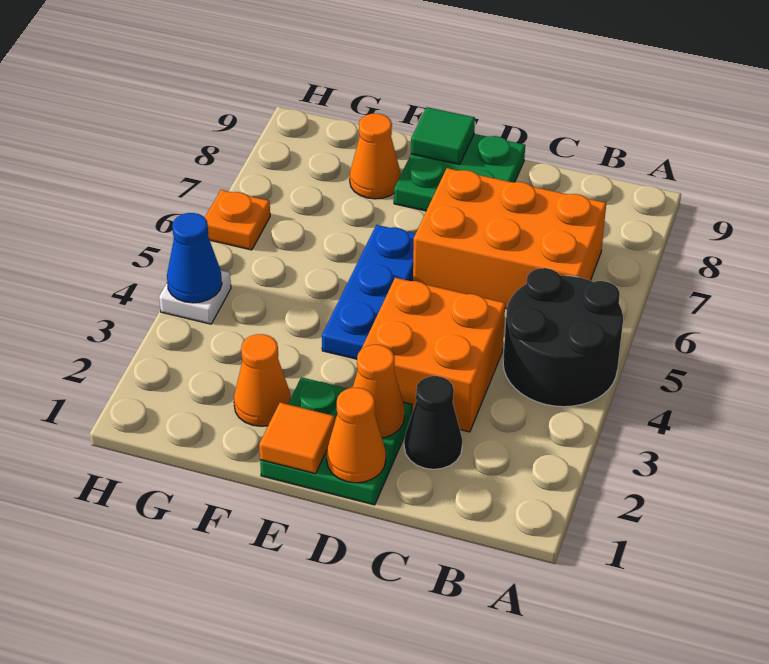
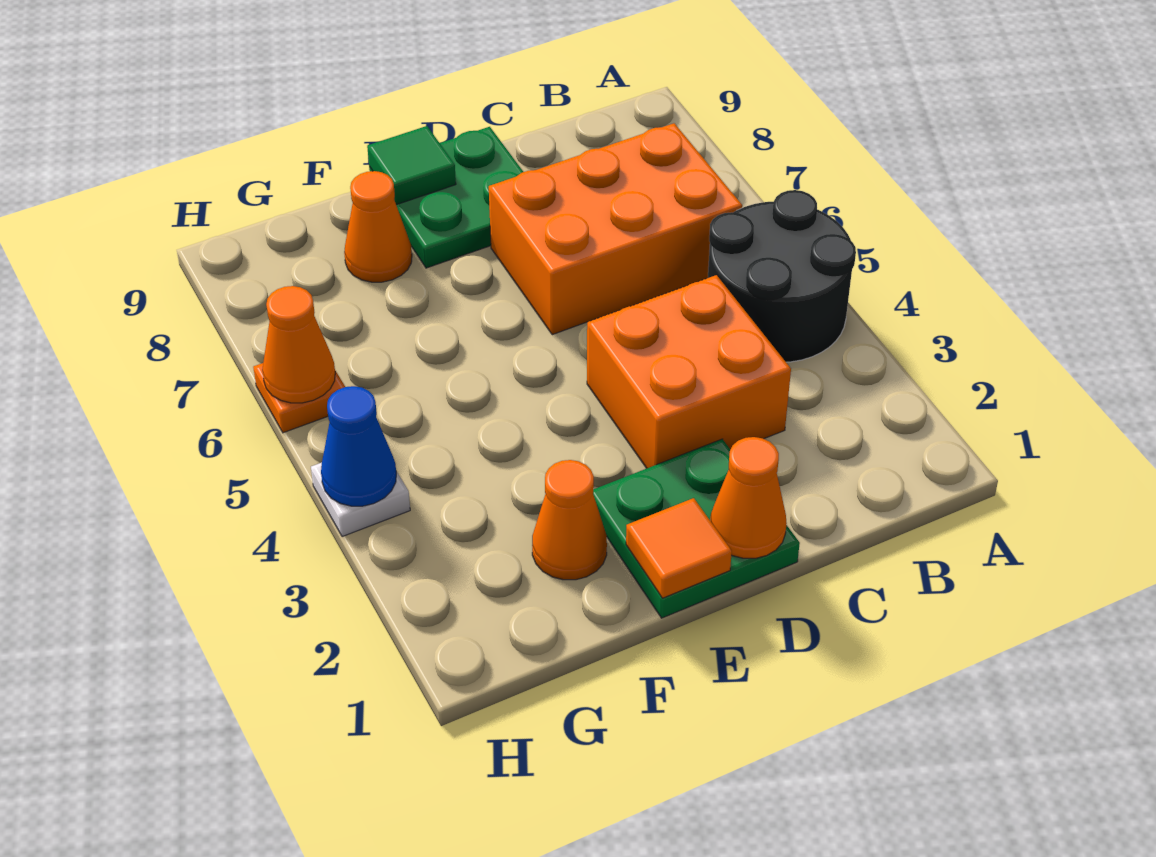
black cone C2 level 1 -> none
orange cone D2 level 2 -> orange cone H6 level 2
blue plate E4:E6 level 1 -> none

